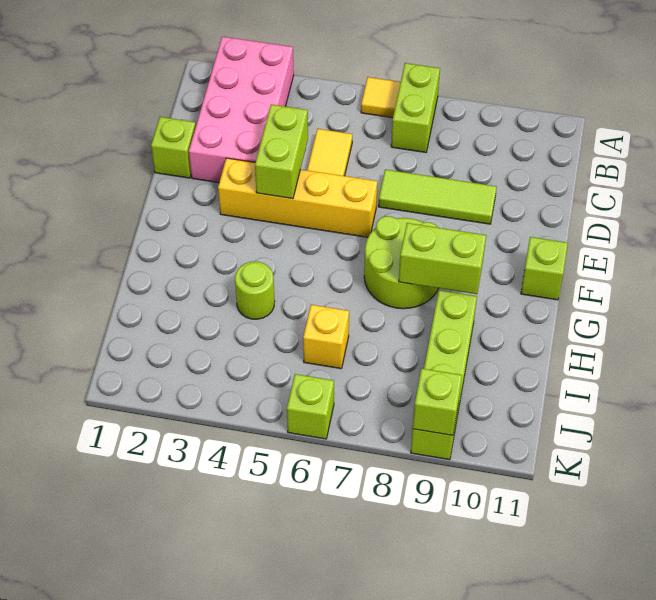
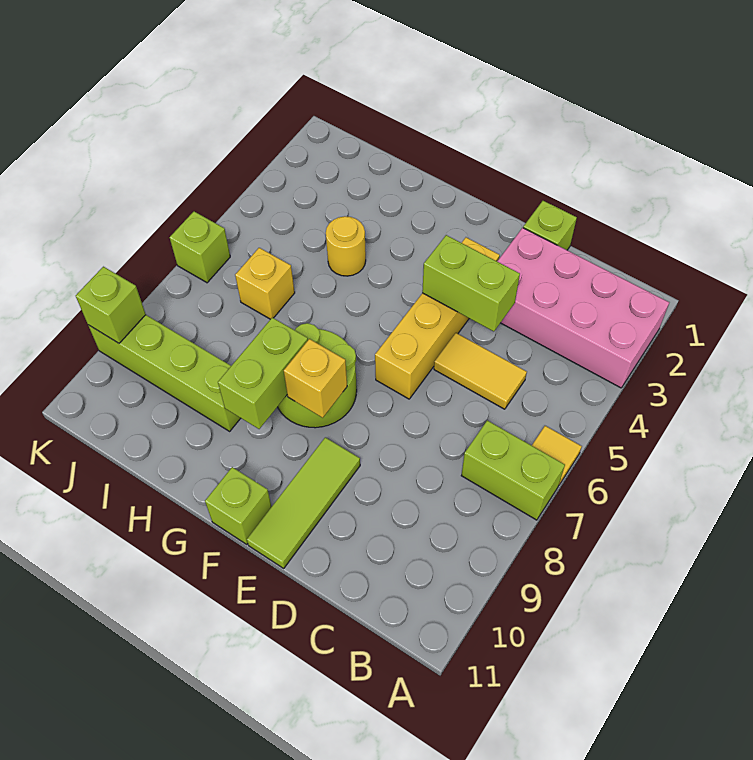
lime tile D7:D9 level 1 -> lime tile E9:E11 level 1
none -> yellow brick F8 level 2
lime round brick H4 level 1 -> yellow round brick H4 level 1

